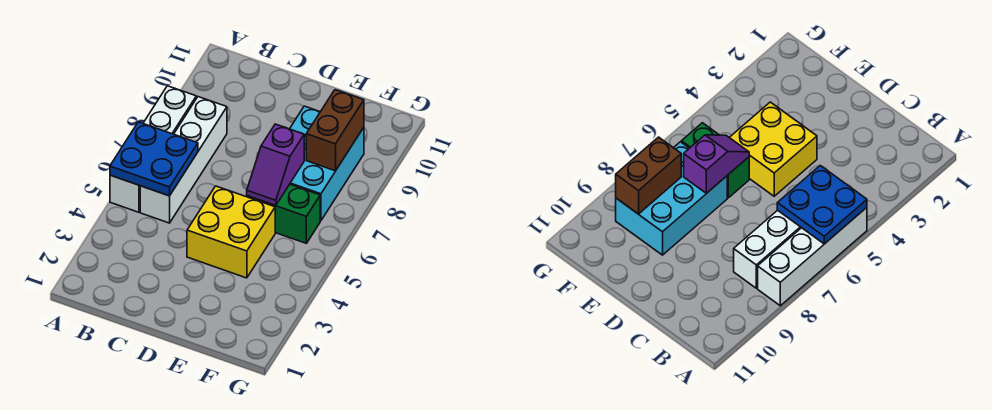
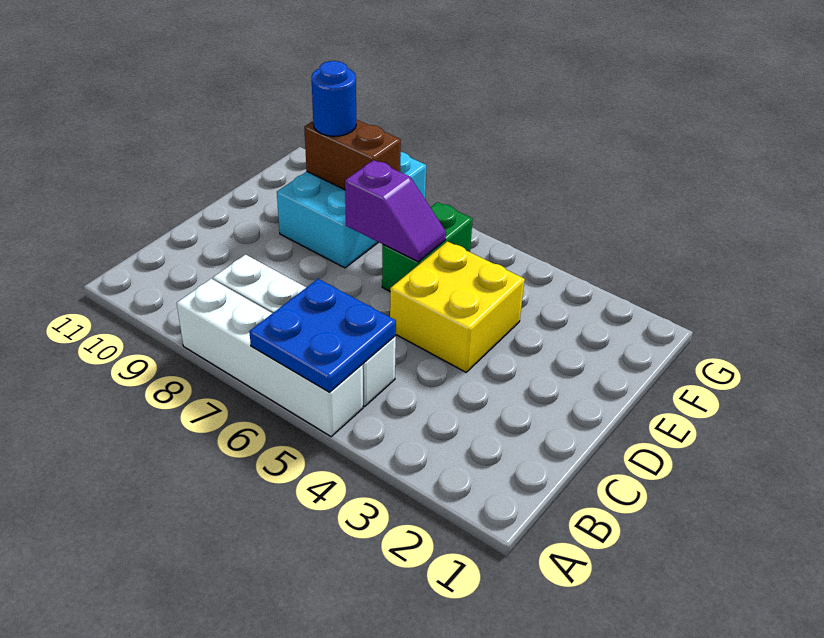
cyan brick E7:F9 level 1 -> cyan brick E8:G9 level 1
none -> blue round brick F9 level 3

